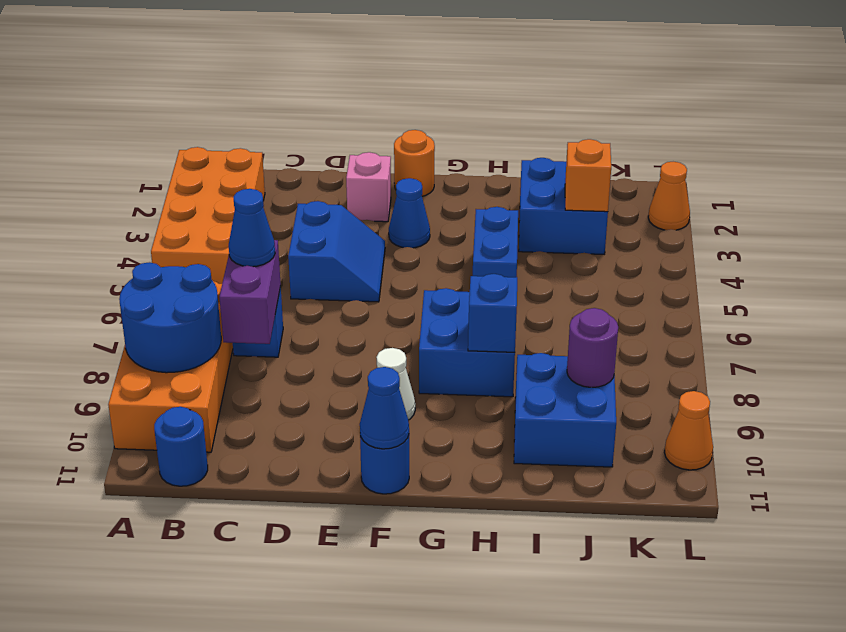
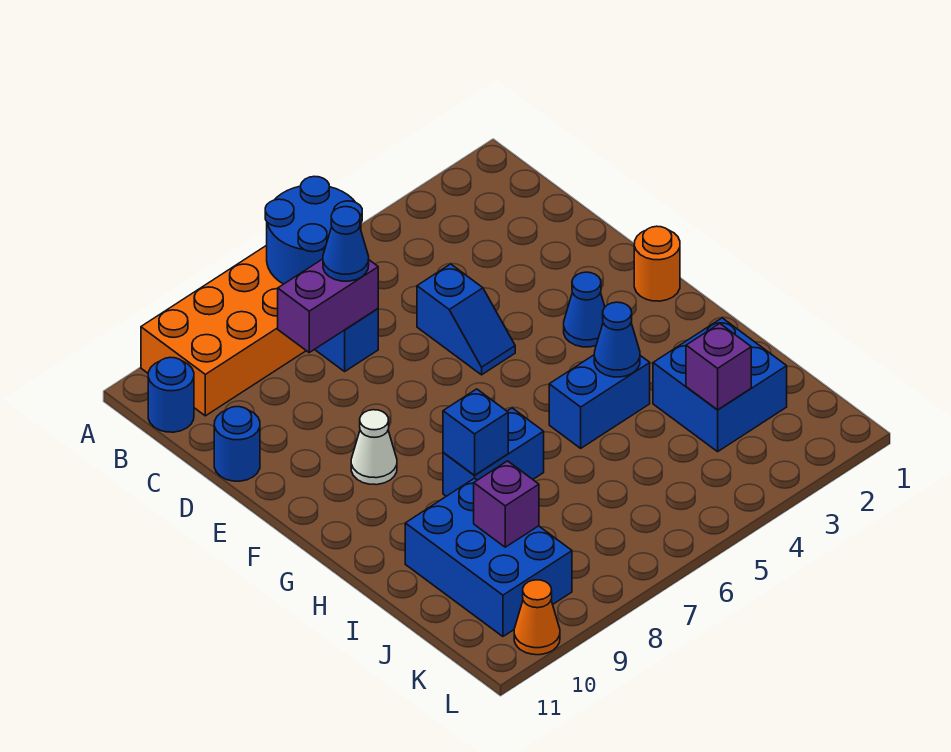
orange brick A2:B5 level 1 -> none
blue round brick A8:B9 level 2 -> blue round brick A6:B7 level 2
blue slope D4:E5 level 1 top D -> blue slope D5:E5 level 1 top D
pink brick E2 level 1 -> none
blue round brick F11 level 1 -> blue round brick D11 level 1
blue cone F11 level 2 -> blue cone H4 level 2
blue brick G7:H8 level 1 -> blue brick H7:H8 level 1
blue brick I9:J10 level 1 -> blue brick I9:K10 level 1
orange brick J3 level 2 -> purple brick J3 level 2
purple round brick J9 level 2 -> purple brick J9 level 2
orange cone L2 level 1 -> none

